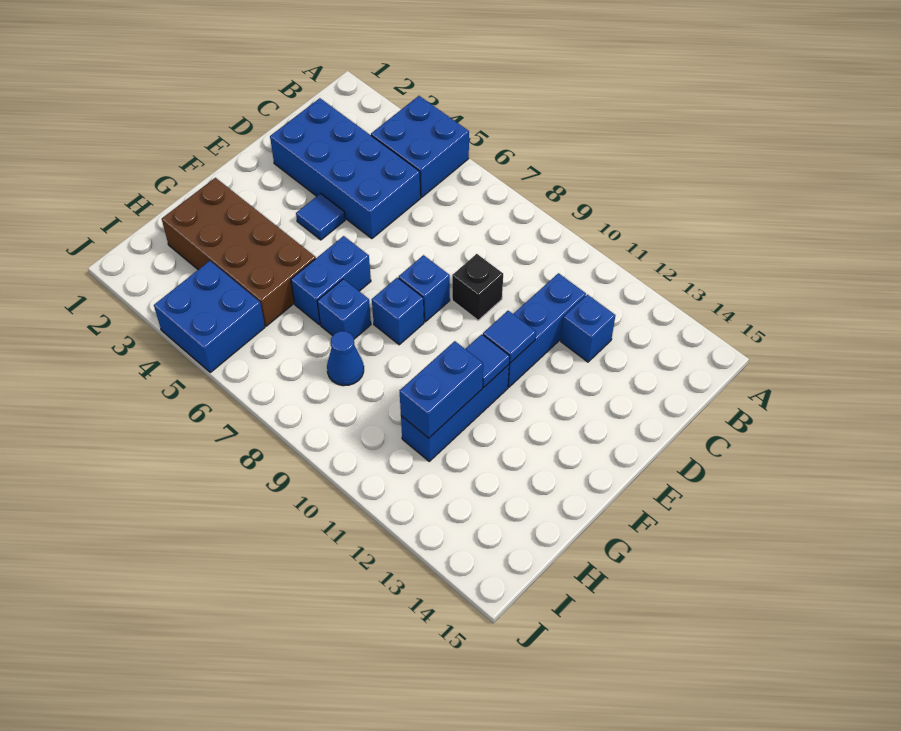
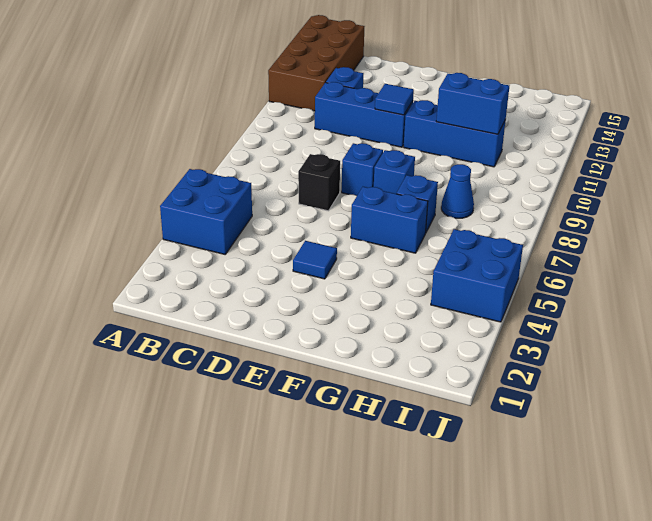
blue brick C2:D5 level 1 -> none
black brick D9 level 1 -> black brick D7 level 1
blue tile F11 level 2 -> none
brown brick G2:H5 level 1 -> brown brick A12:B15 level 1

